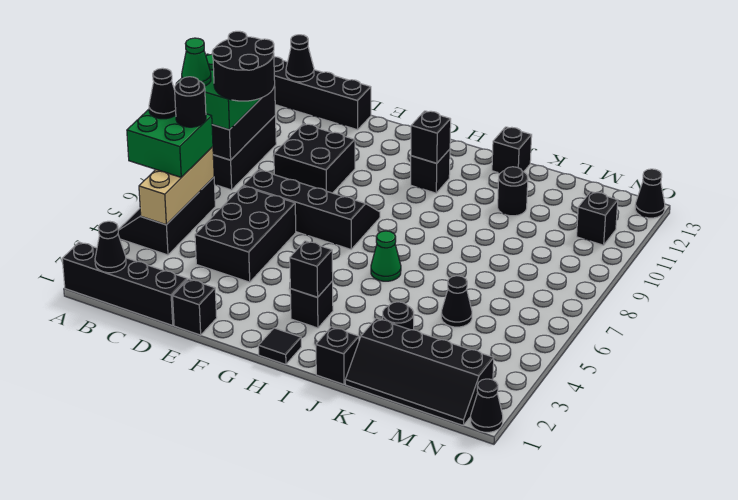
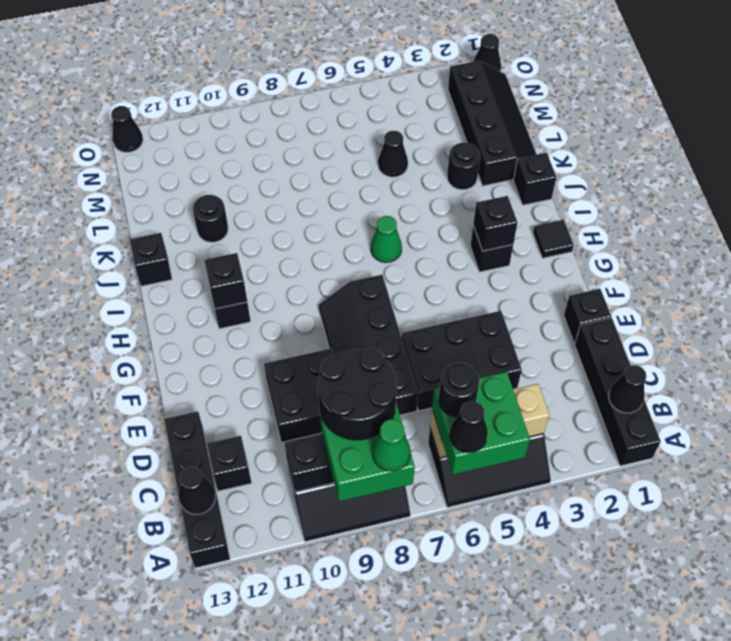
black brick N11 level 1 -> black brick C12 level 1

